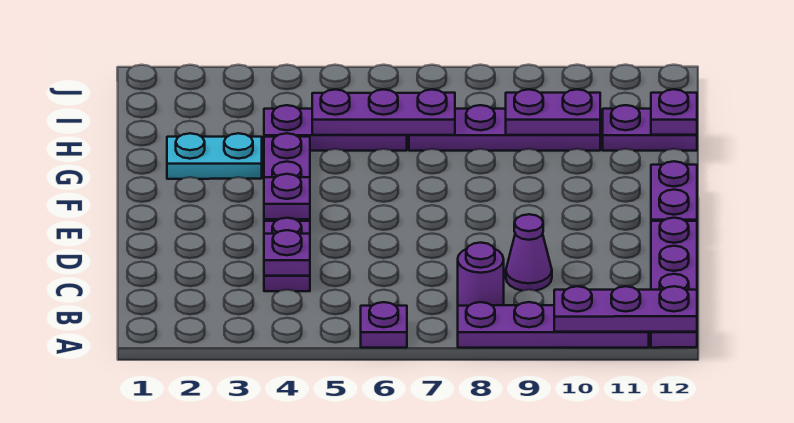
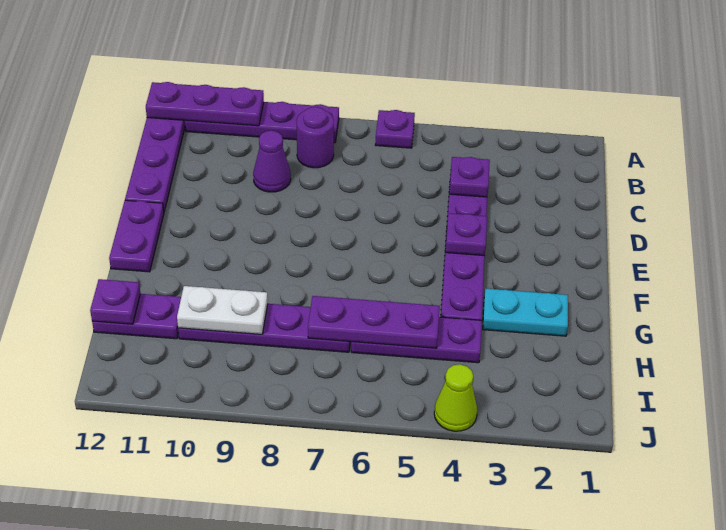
purple plate H9:H10 level 2 -> white plate H9:H10 level 2
none -> lime cone J4 level 1

